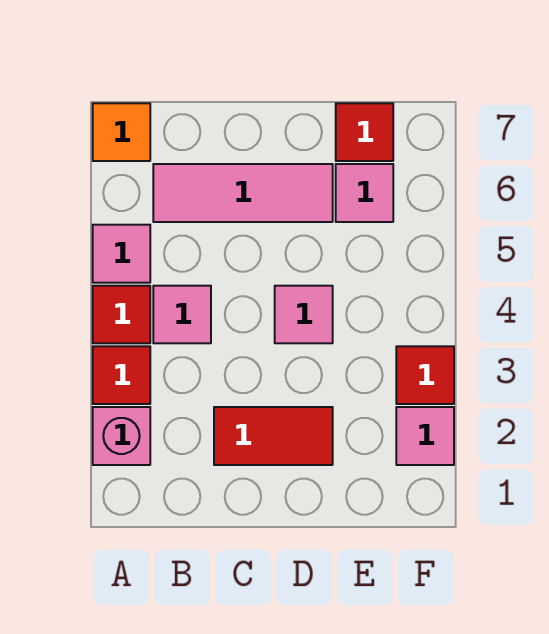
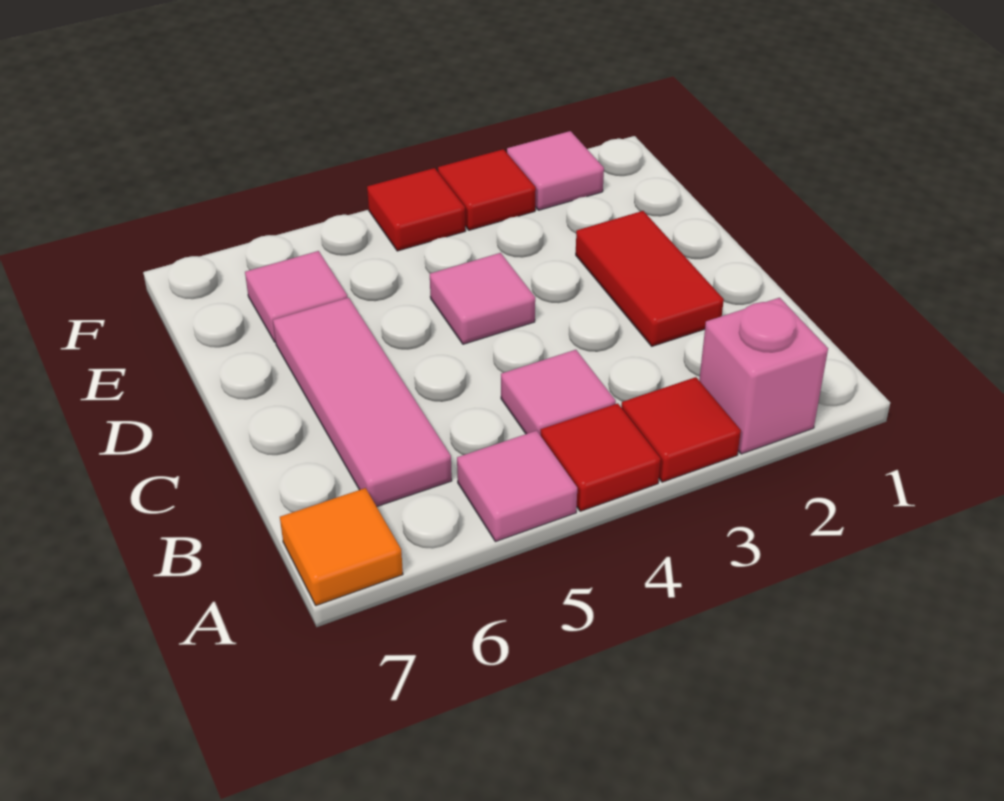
red tile E7 level 1 -> red tile F4 level 1

